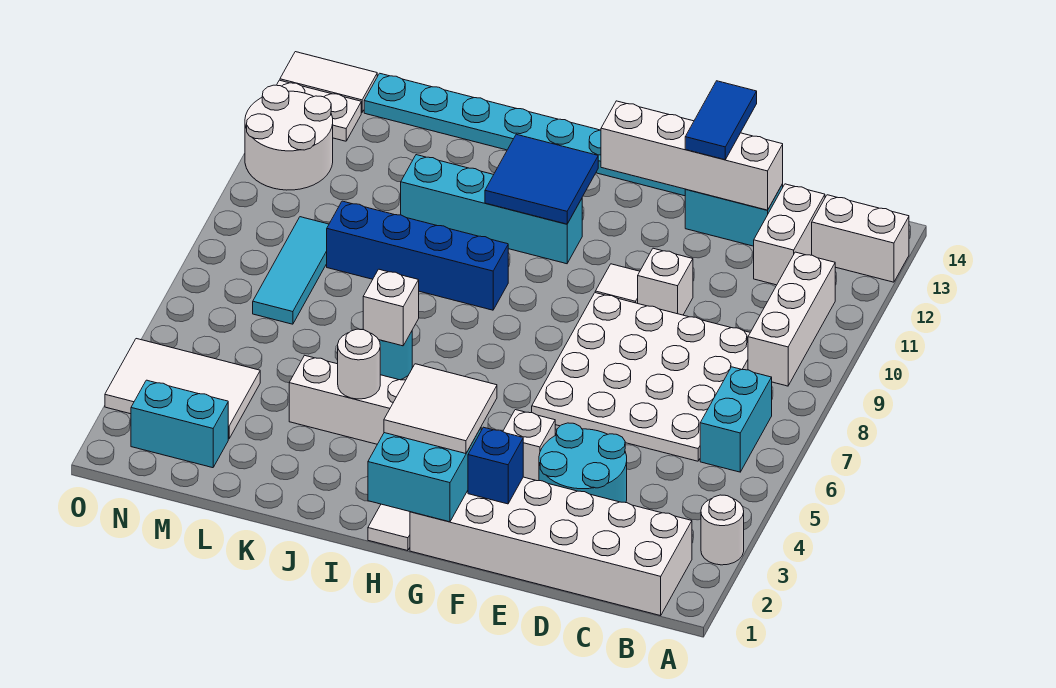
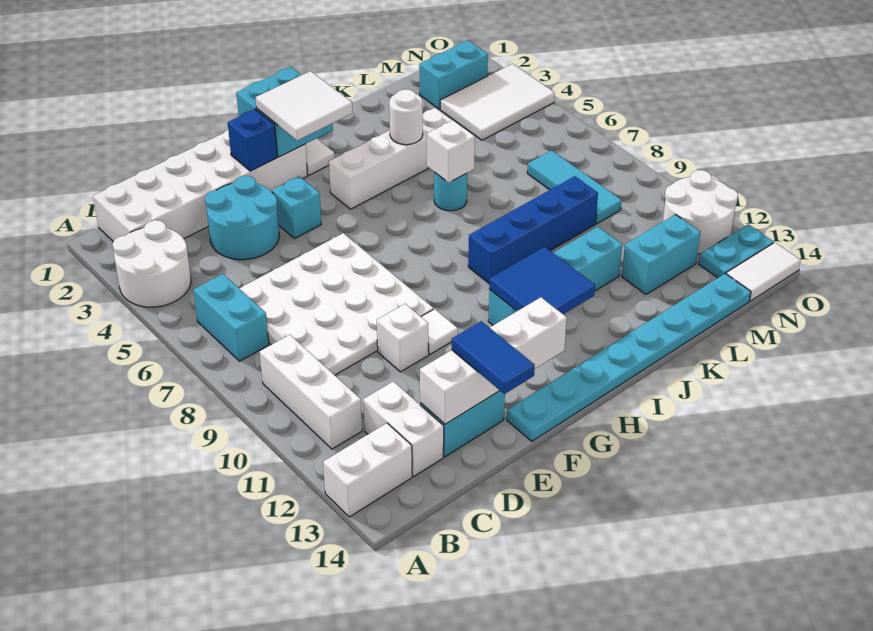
white round brick A3 level 1 -> white round brick A3:B4 level 1
white brick F4 level 1 -> cyan brick F4 level 1
none -> cyan brick L12:M12 level 1
white plate N13:O13 level 1 -> cyan plate N13:O13 level 1

